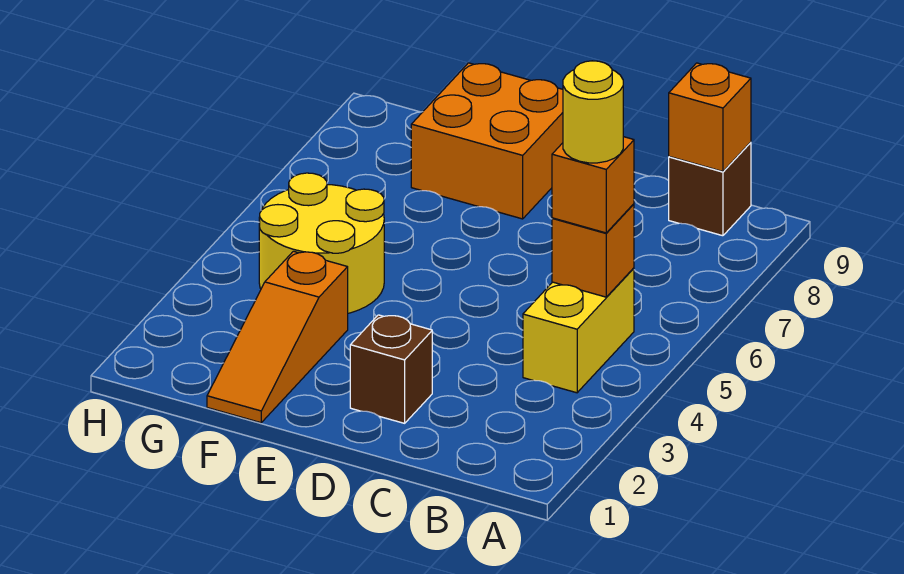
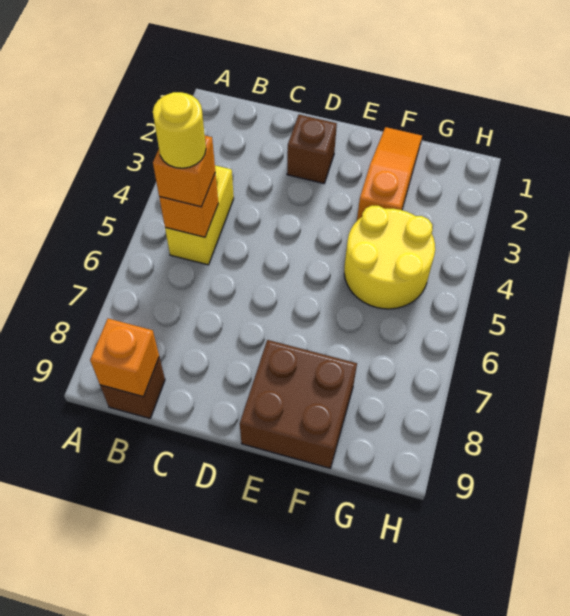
orange brick E8:F9 level 1 -> brown brick E8:F9 level 1

